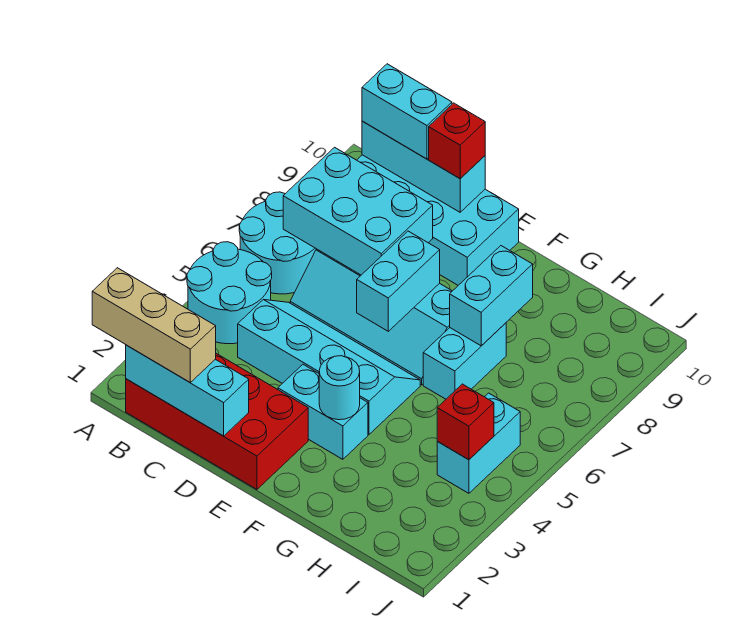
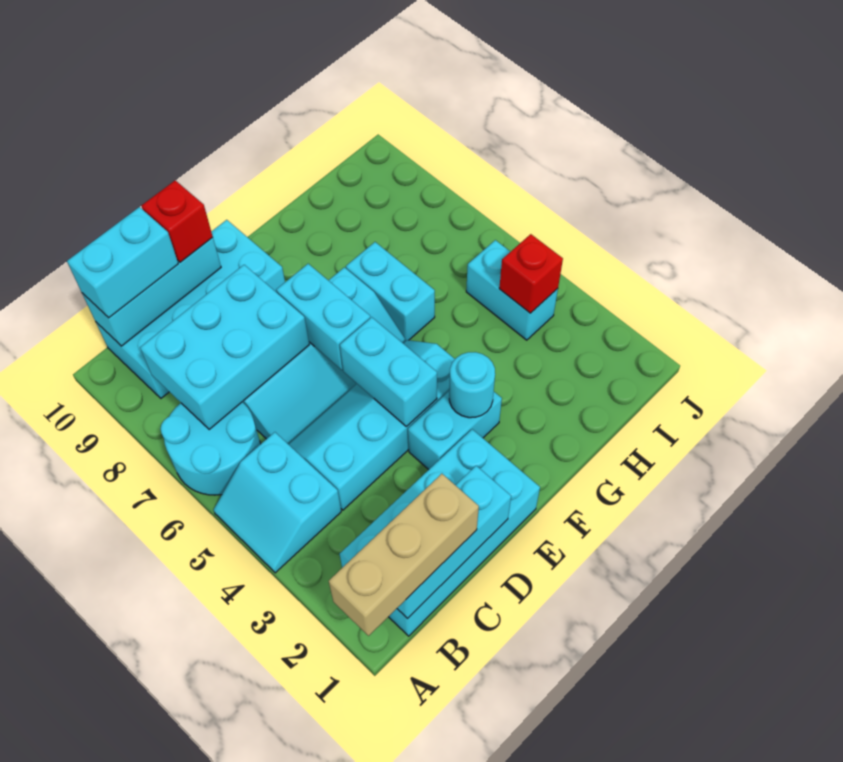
cyan round brick A4:B5 level 1 -> cyan slope A4:B5 level 1 top B
red brick B1:E2 level 1 -> cyan brick B1:E2 level 1
cyan brick G7:G8 level 2 -> cyan brick E4:E5 level 2

